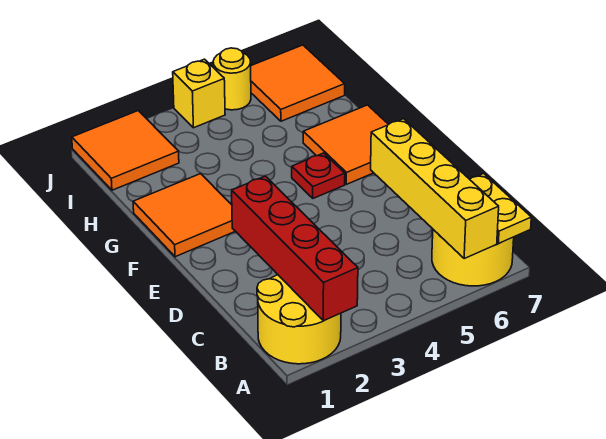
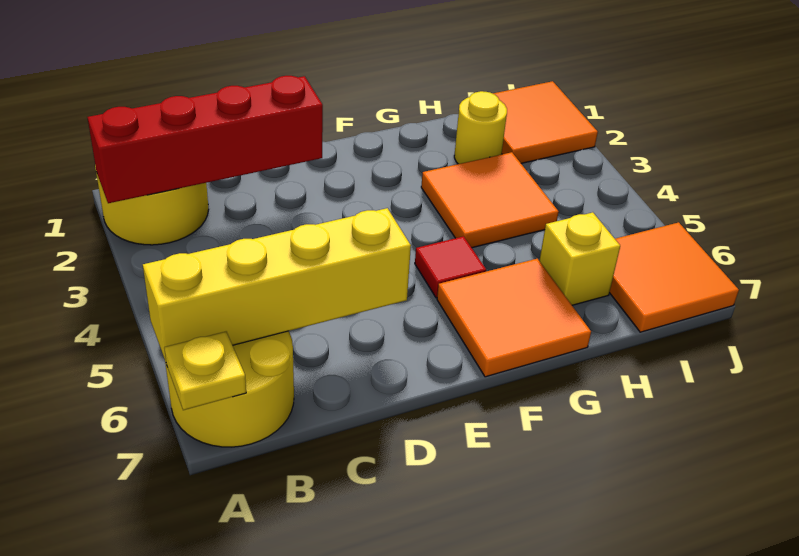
yellow plate A7:B7 level 2 -> yellow plate A7 level 2
orange tile F1:G2 level 1 -> orange tile G3:H4 level 1
red plate F5 level 1 -> red tile F5 level 1
yellow brick J4 level 1 -> yellow brick H6 level 1
yellow round brick J5 level 1 -> yellow round brick H2 level 1

